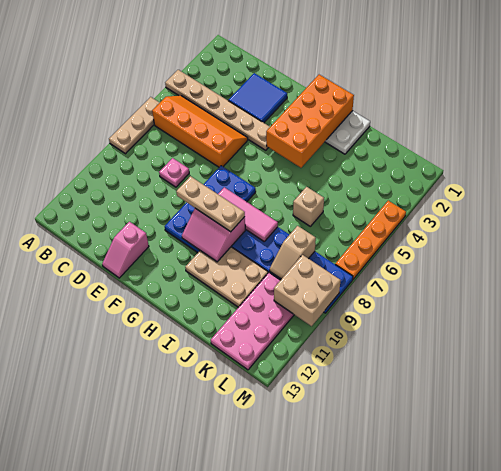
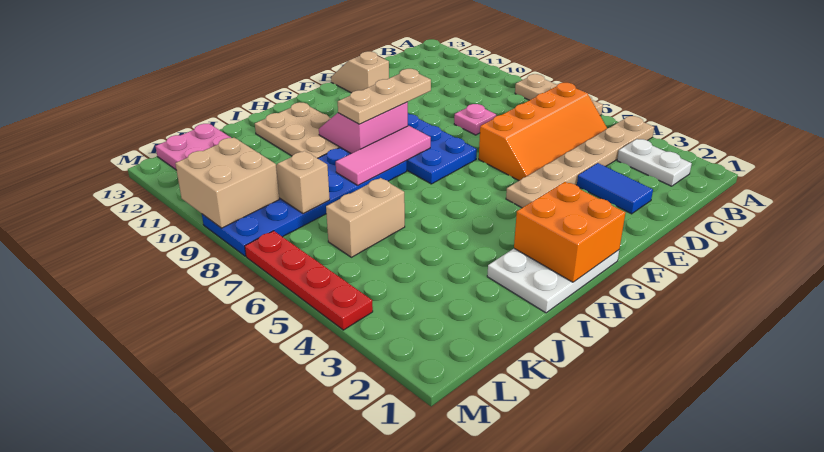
none -> white plate B2:B3 level 1
blue tile D2:E3 level 1 -> blue tile D2:D3 level 1
pink slope E12:E13 level 1 top 12 -> tan slope E12:E13 level 1 top 12
orange brick G1:H4 level 2 -> orange brick G1:H2 level 2
tan plate H10:J11 level 1 -> tan plate H10:I12 level 1
tan brick J6 level 1 -> tan brick J6:K6 level 1
orange plate M4:M7 level 1 -> red plate M4:M7 level 1

